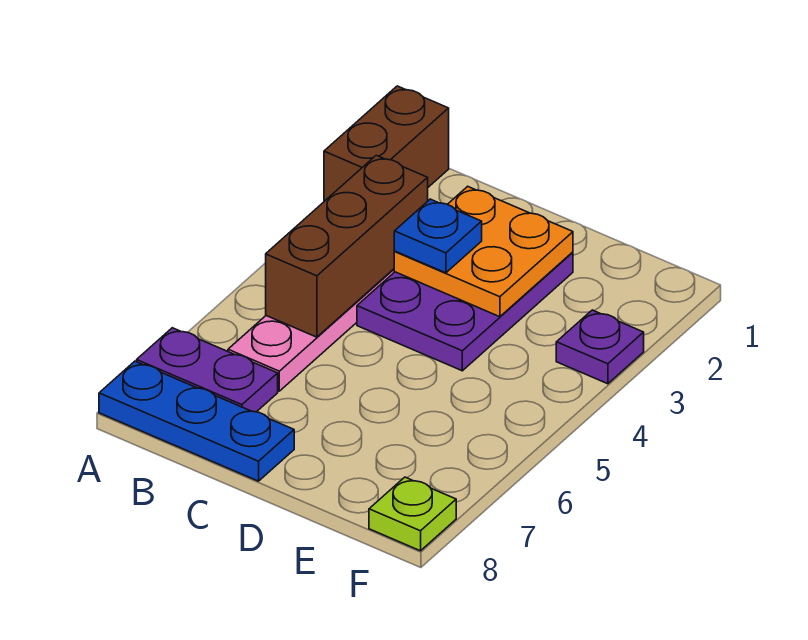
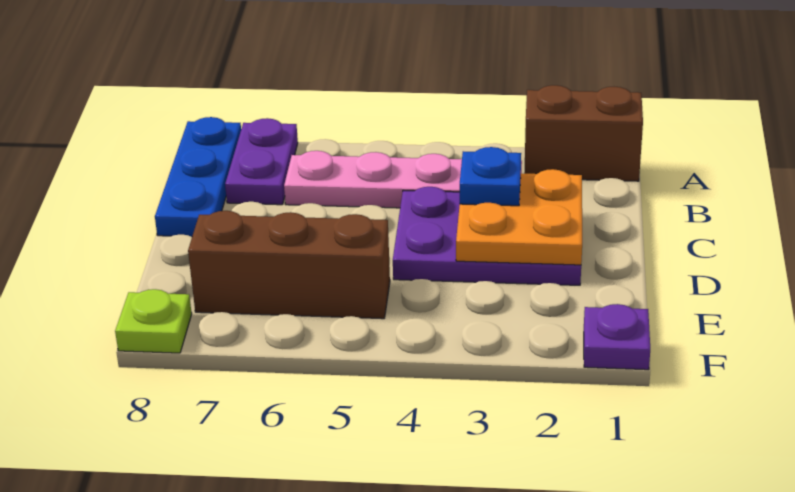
brown brick B3:B5 level 2 -> brown brick E5:E7 level 1
purple plate F3 level 1 -> purple plate F1 level 1

